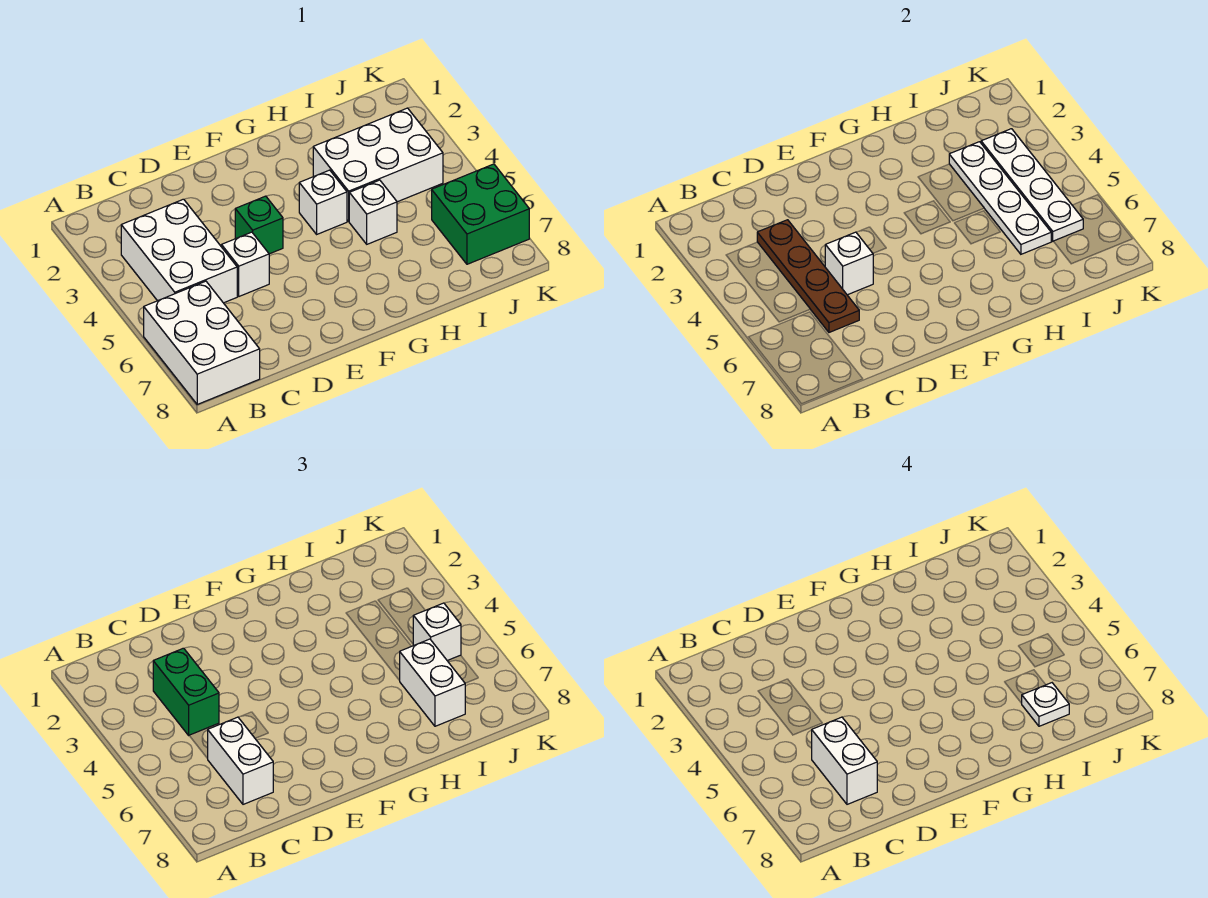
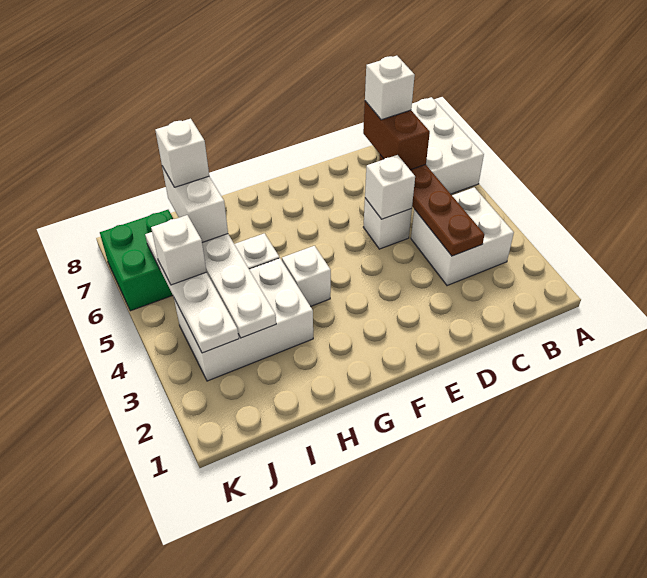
white brick B3:C5 level 1 -> white brick B3:C4 level 1
green brick C3:C4 level 3 -> none
white brick C6:C7 level 3 -> brown brick C6:C7 level 3
white brick C6:C7 level 4 -> white brick C7 level 4
green brick E4 level 1 -> none
white plate I7 level 4 -> white brick I7 level 4

